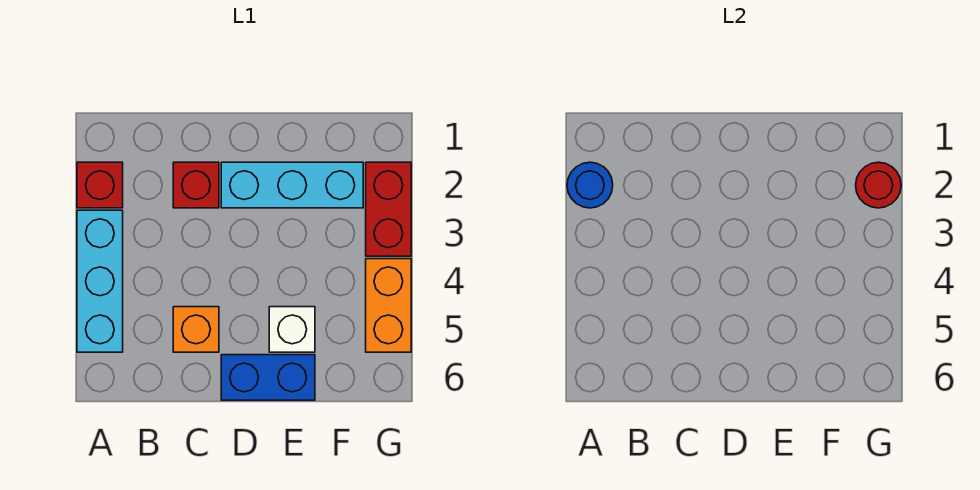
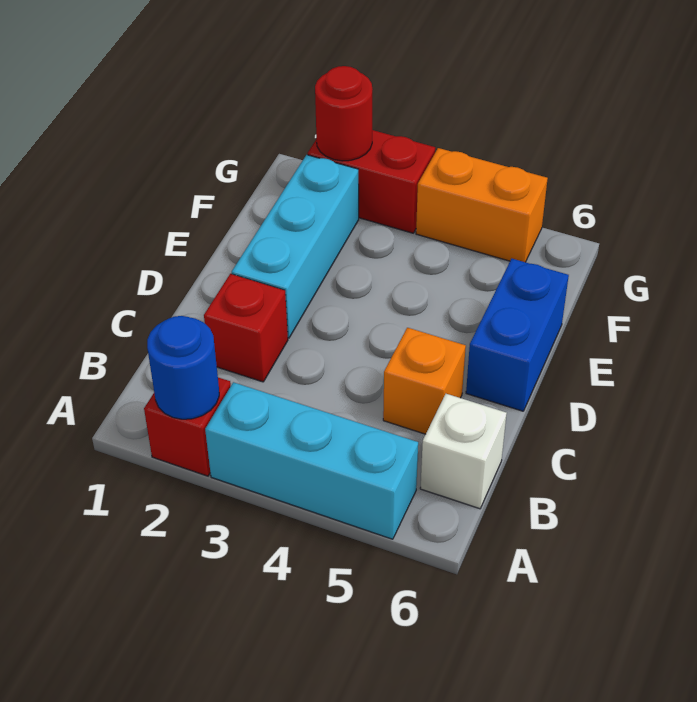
white brick E5 level 1 -> white brick B6 level 1

